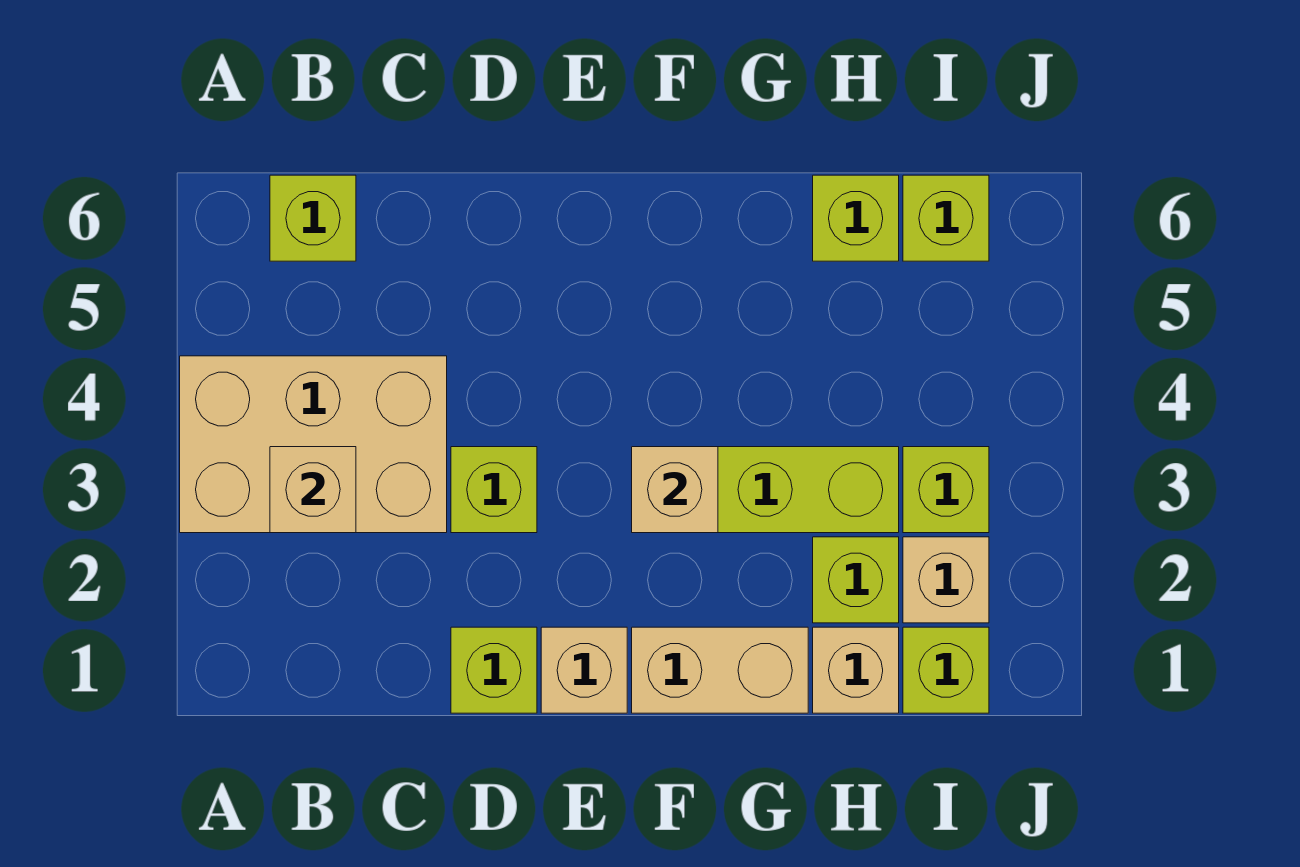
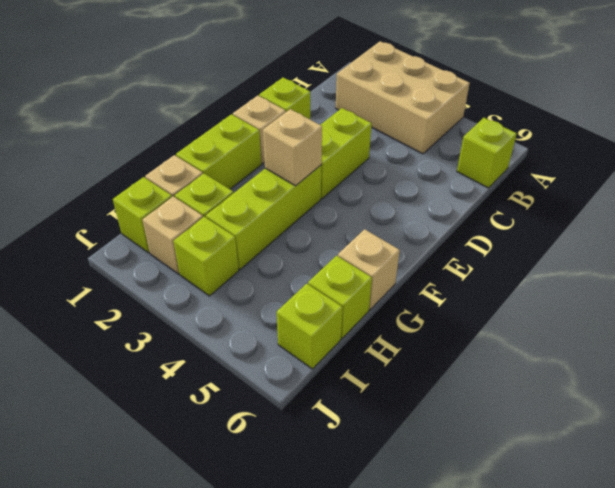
tan brick A3:C4 level 1 -> tan brick A2:B4 level 1
tan brick B3 level 2 -> tan brick G6 level 1
lime brick D3 level 1 -> lime brick D3:E3 level 1
tan brick F1:G1 level 1 -> lime brick F1:G1 level 1

